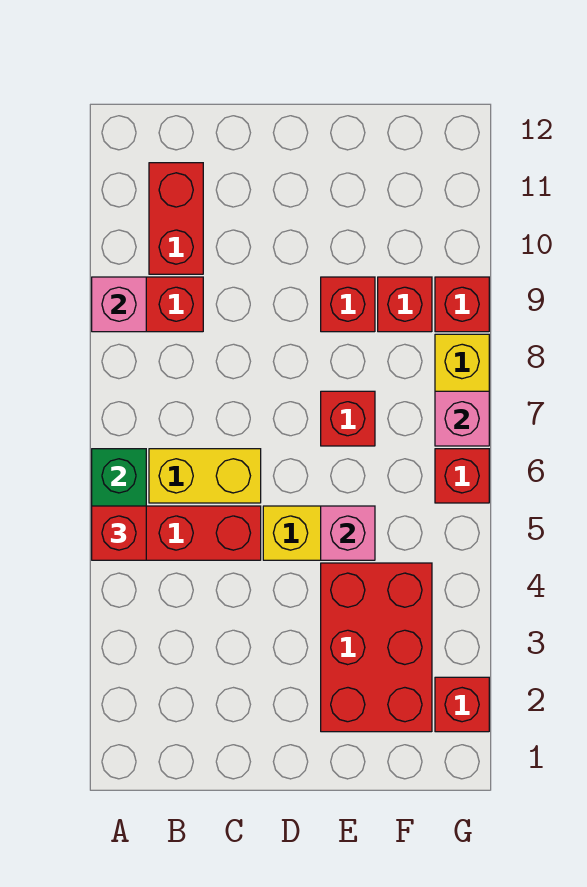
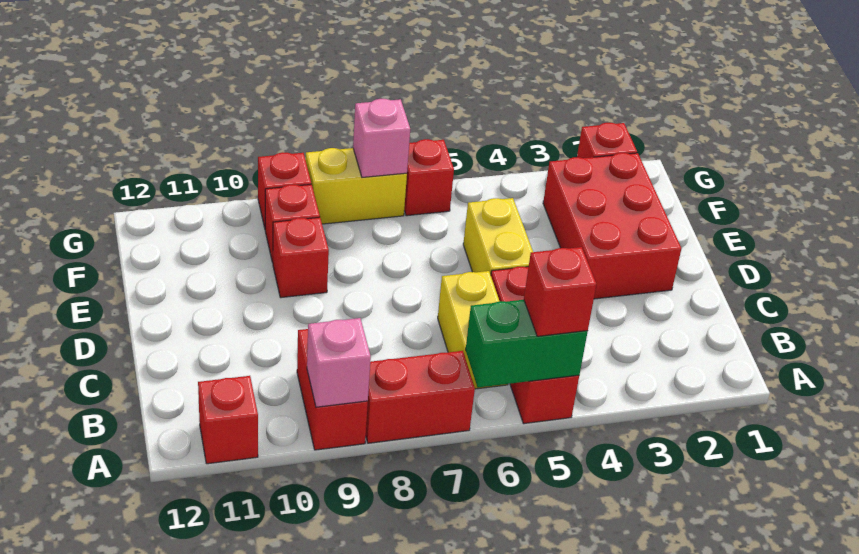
red brick B10:B11 level 1 -> red brick A7:A8 level 1
red brick E2:F4 level 1 -> red brick D2:F3 level 1
pink brick E5 level 2 -> none
red brick E7 level 1 -> red brick A11 level 1

